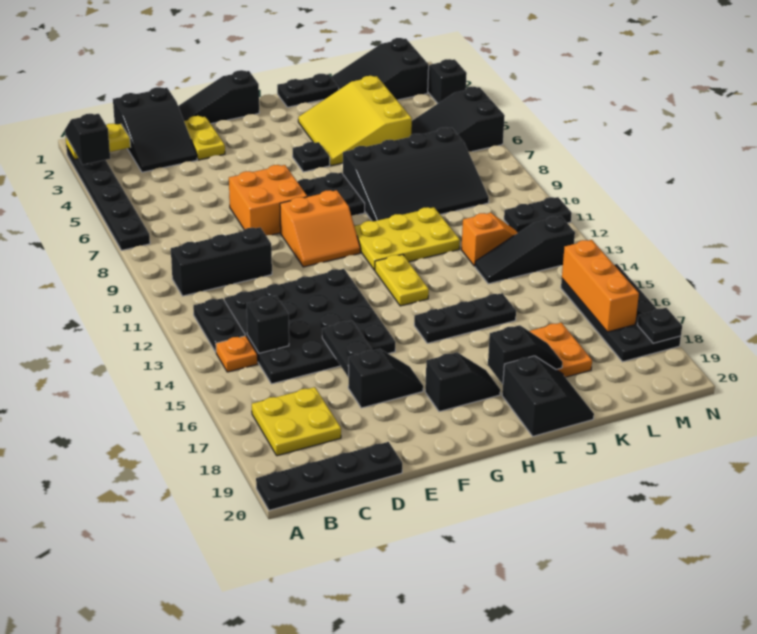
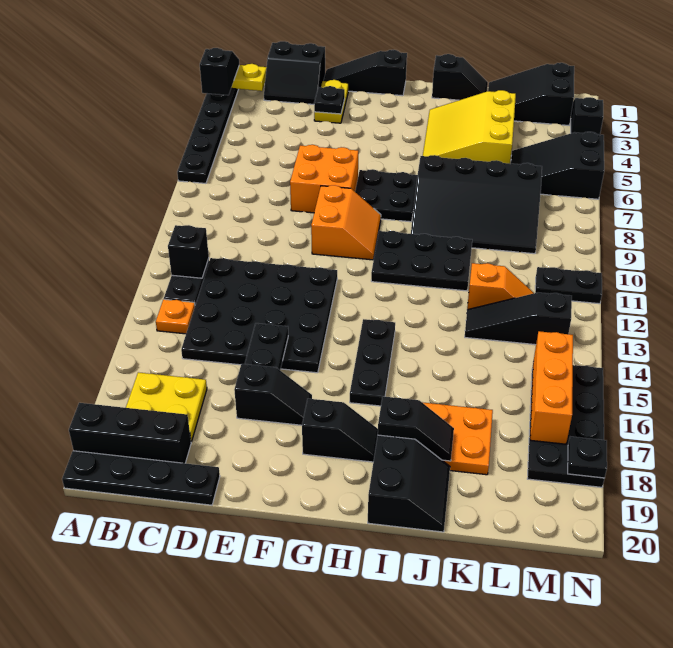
black brick B10:D10 level 1 -> black brick A19:C19 level 1
black slope C1:D3 level 1 top 1 -> black slope C1:D2 level 1 top 1
black brick C14 level 2 -> black brick B12 level 2
orange slope F9:G10 level 1 top 9 -> orange slope F9:G10 level 1 top F
black plate H5 level 1 -> black plate E3 level 2
yellow plate H10:J11 level 1 -> black plate H10:J11 level 1
yellow plate H12:H13 level 1 -> none
black plate H15:J15 level 1 -> black plate H14:H16 level 1
black plate I1:J1 level 1 -> black slope I1:J1 level 1 top I

